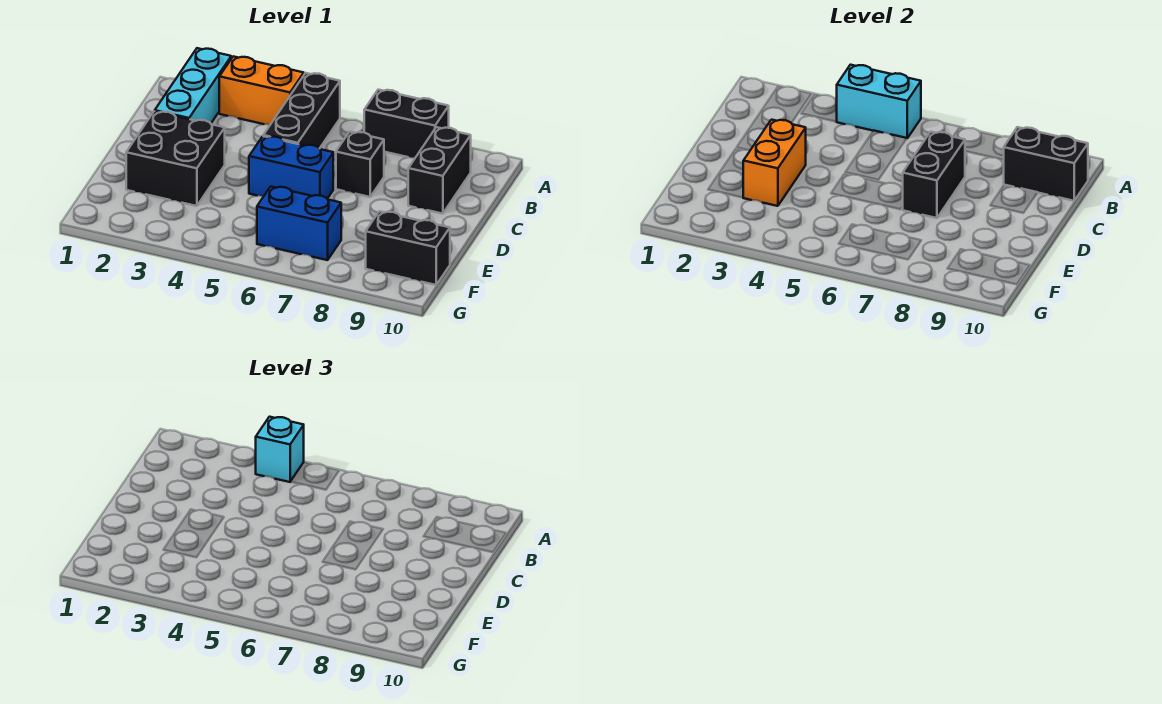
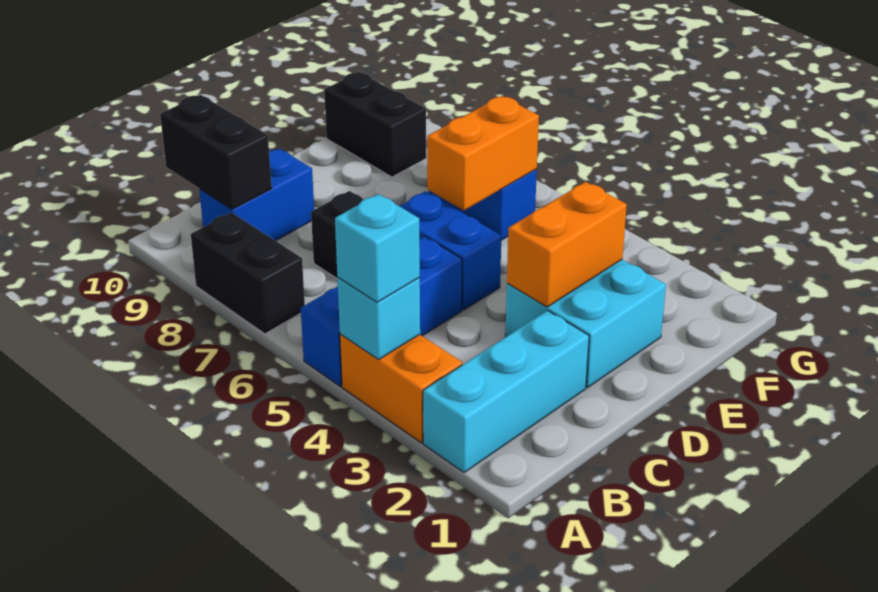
cyan brick A4:A5 level 2 -> cyan brick A4 level 2
black brick A5:C5 level 1 -> blue brick A5:C5 level 1
black brick B9:C9 level 1 -> blue brick B9:C9 level 1
black brick C7:D7 level 2 -> none
black brick D2:E3 level 1 -> cyan brick D2:E3 level 1
none -> orange brick E6:F6 level 2

